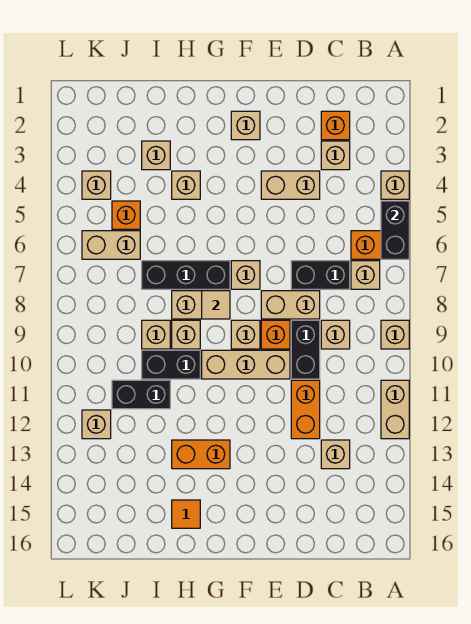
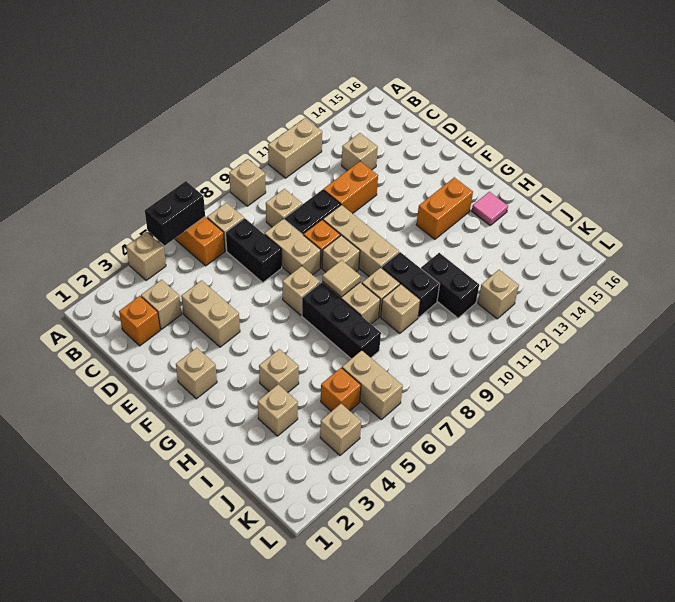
orange brick G13:H13 level 1 -> orange brick G13:G14 level 1
orange tile H15 level 1 -> pink tile H15 level 1

